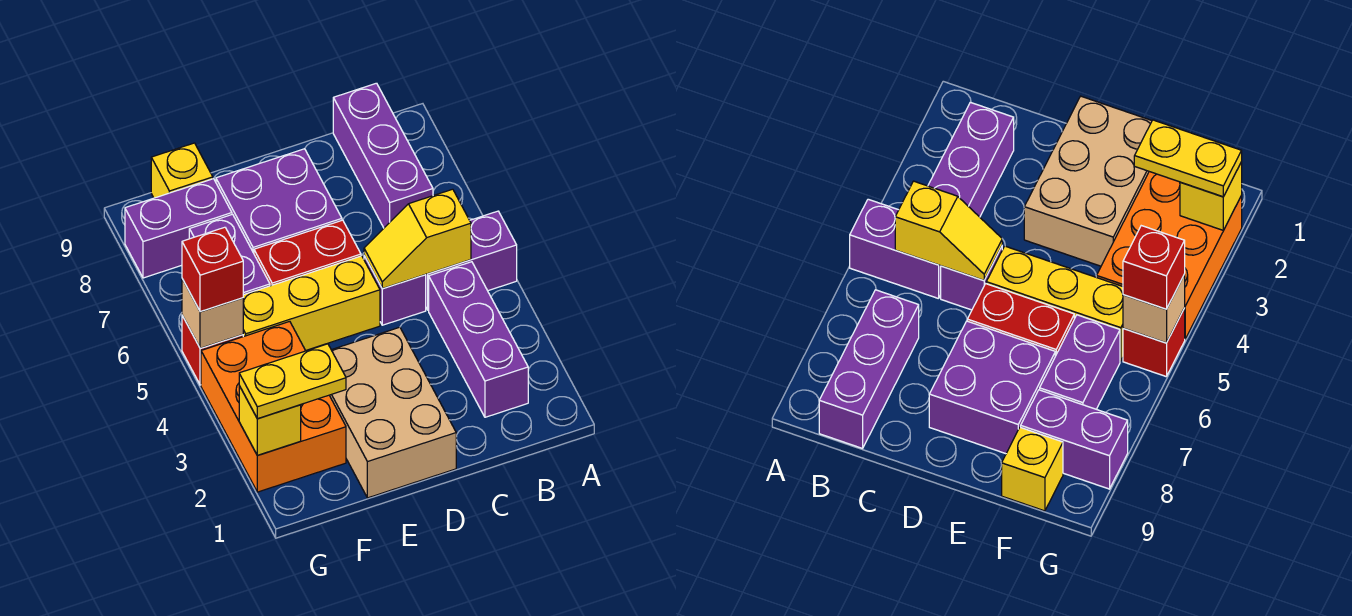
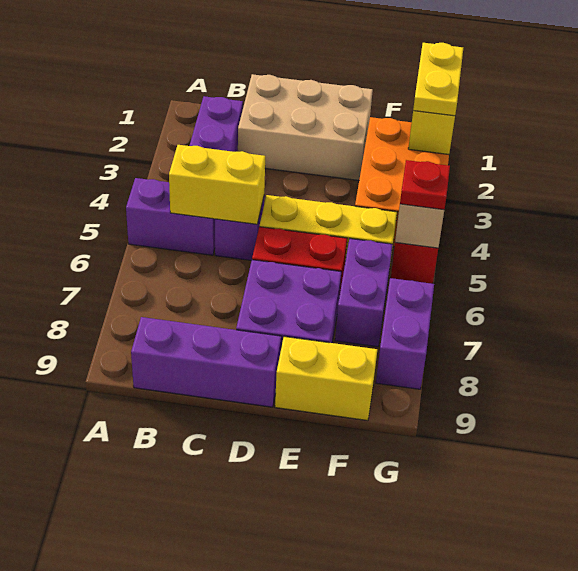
yellow slope B5:C5 level 2 top B -> yellow brick B5:C5 level 2
purple brick B7:B9 level 1 -> purple brick B9:D9 level 1
tan brick D1:E3 level 1 -> tan brick C1:E2 level 1
yellow plate F2:G2 level 3 -> yellow plate G1:G2 level 3
purple brick F8:G8 level 1 -> purple brick G7:G8 level 1
yellow brick F9 level 1 -> yellow brick E9:F9 level 1
red brick G5 level 3 -> red plate G5 level 3

